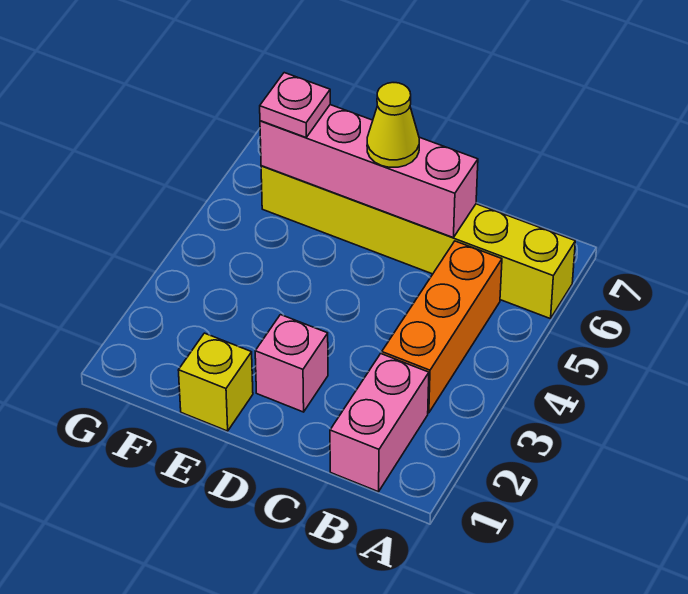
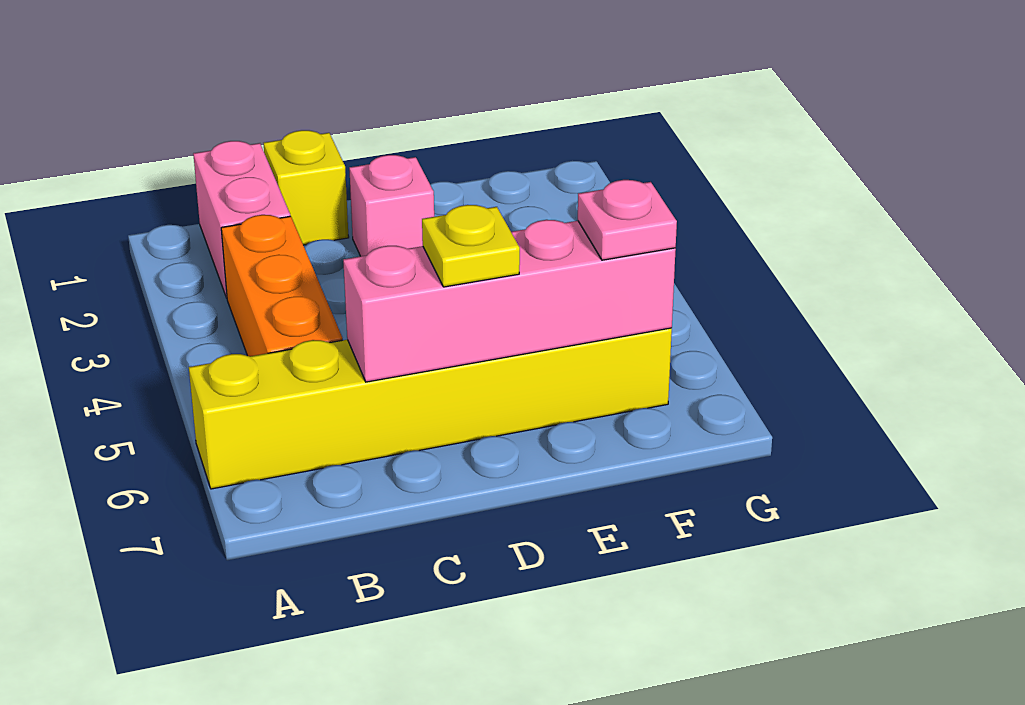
yellow cone D6 level 3 -> yellow plate D6 level 3
yellow brick E1 level 1 -> yellow brick C1 level 1

